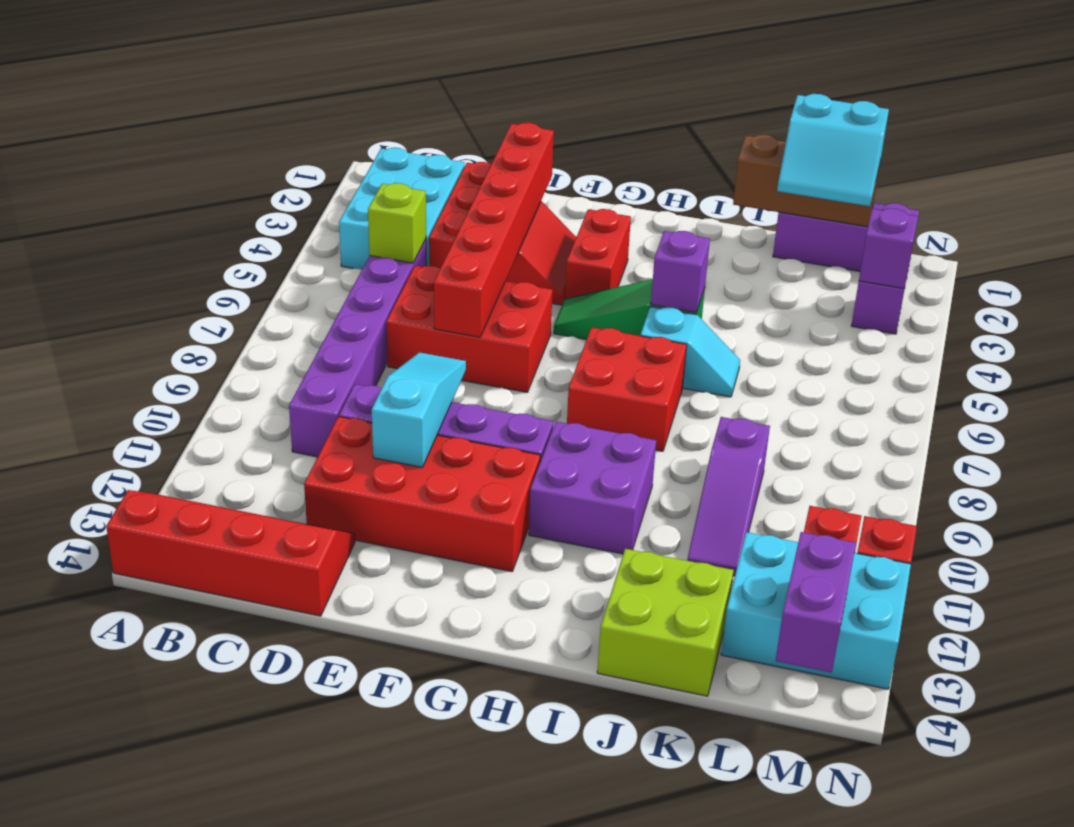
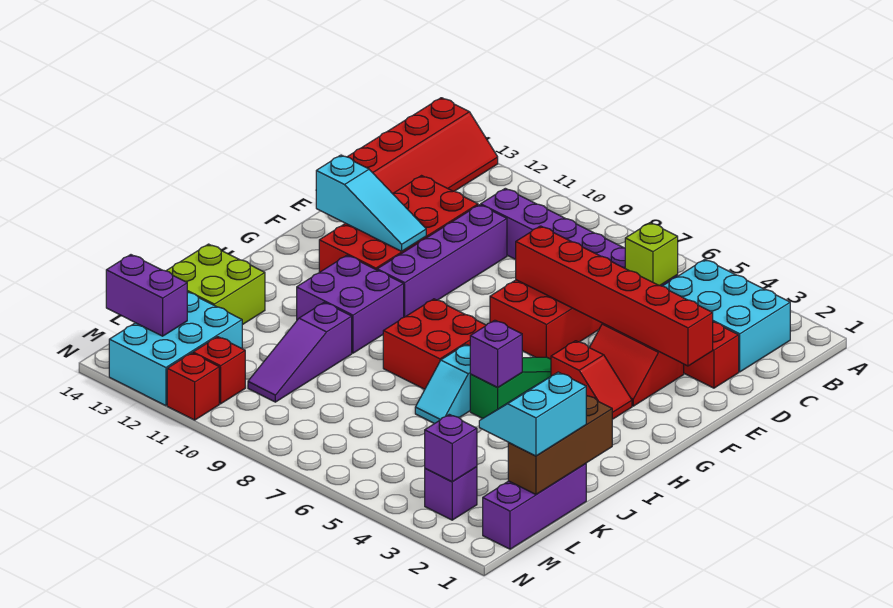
cyan slope E9:E11 level 2 top 11 -> cyan slope F11:F13 level 2 top 13
red brick G3:G4 level 1 -> red slope G3:G4 level 1 top 4
purple slope K9:K11 level 1 top 9 -> purple slope J10:L10 level 1 top J

